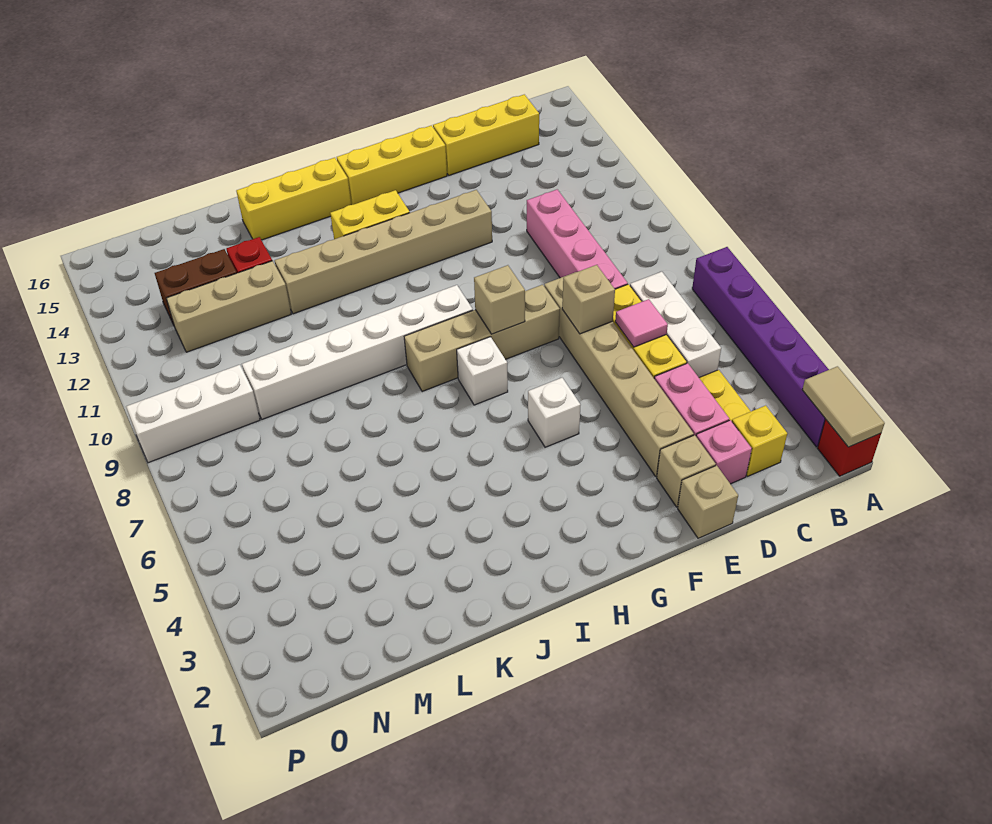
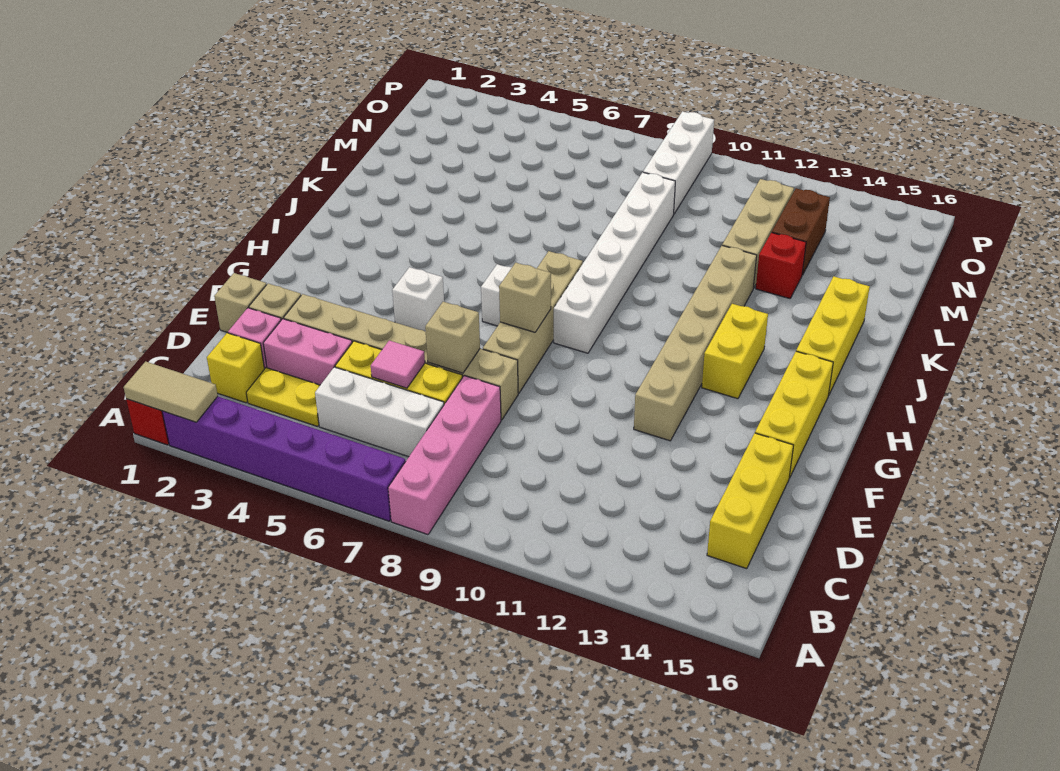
pink brick D8:D11 level 1 -> pink brick A8:D8 level 1

